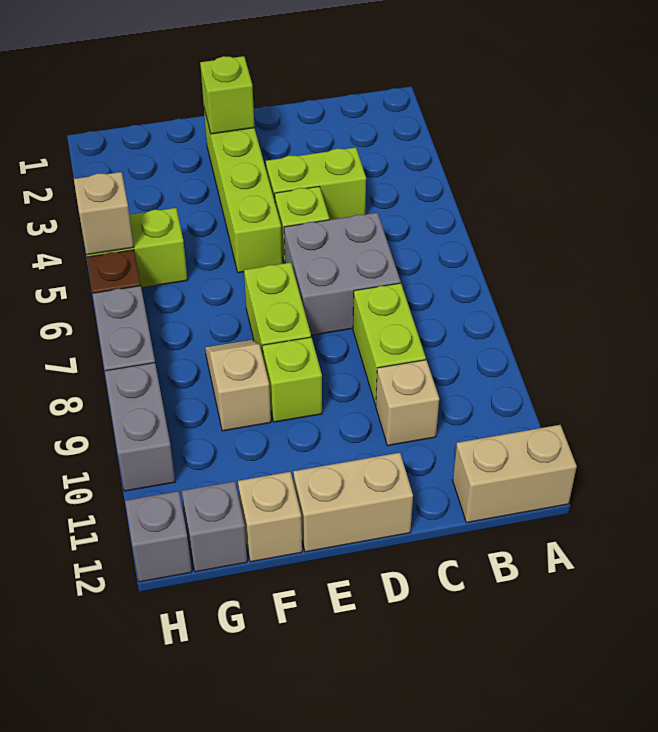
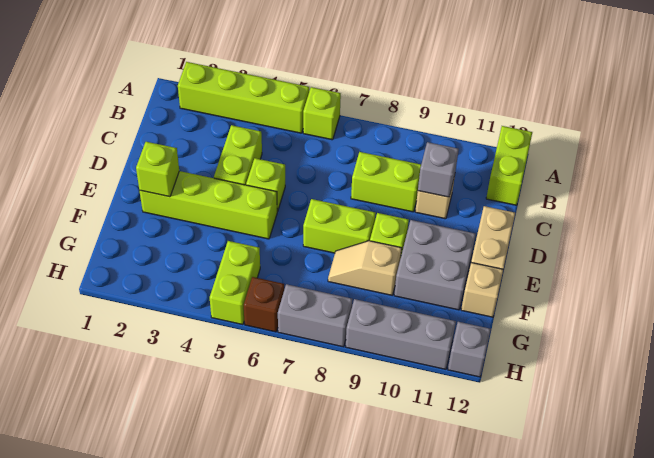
none -> lime brick A2:A5 level 1
none -> lime brick A6 level 1
tan brick A12:B12 level 1 -> lime brick A12:B12 level 1
grey brick C6:D7 level 1 -> grey brick E10:F11 level 1
grey brick G12 level 1 -> grey brick C10 level 2
tan brick H5 level 2 -> none
grey brick H9:H10 level 1 -> grey brick H9:H11 level 1

